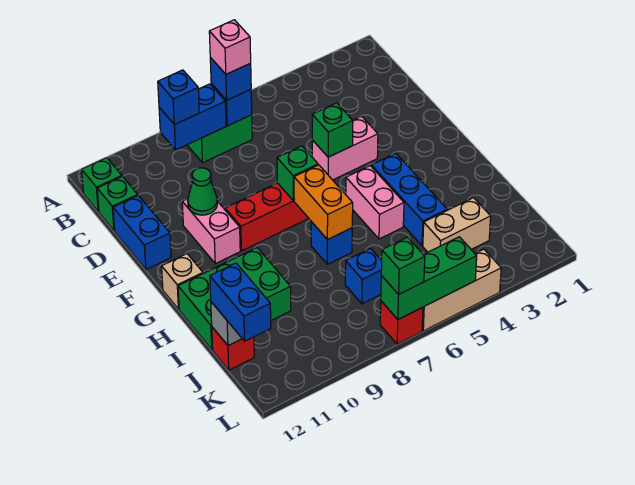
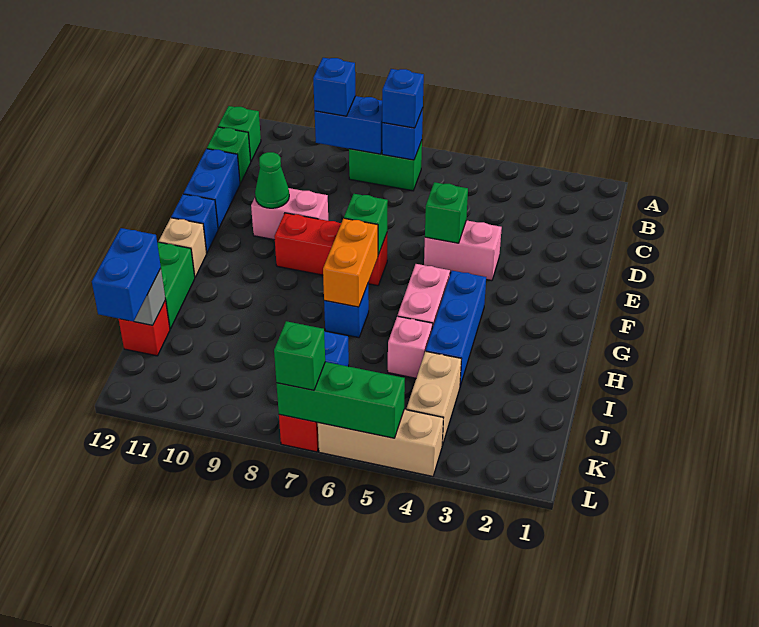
pink brick B7 level 4 -> pink brick I5 level 1
pink brick E10:F10 level 1 -> pink brick E9:E10 level 1
none -> blue brick F12 level 1
green brick H10:I12 level 1 -> green brick H12:I12 level 1
tan brick J3:J4 level 1 -> tan brick J4:K4 level 1

